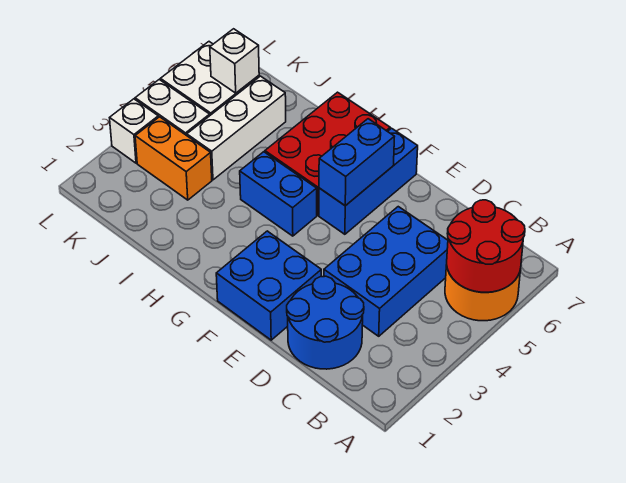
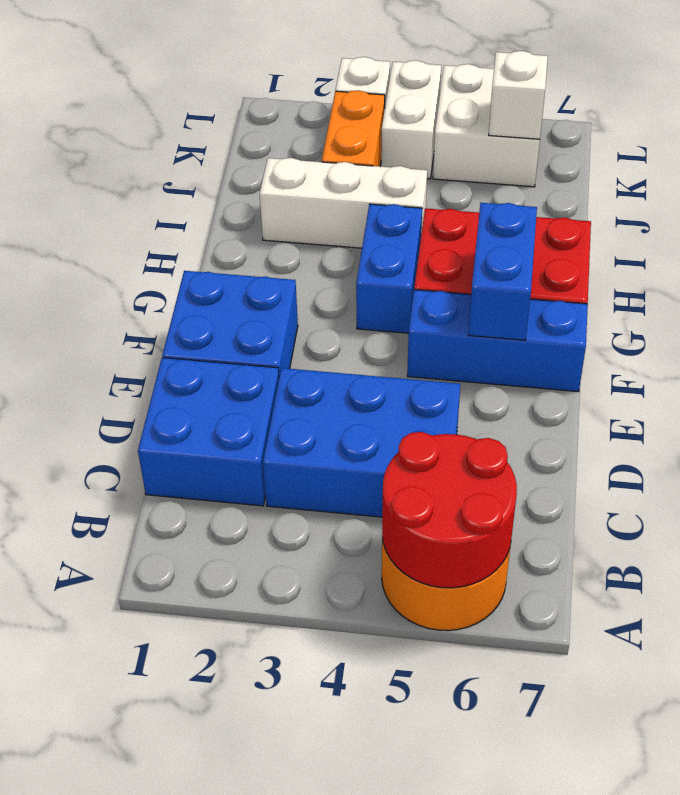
blue round brick C1:D2 level 1 -> blue brick C1:D2 level 1
blue brick F5:F6 level 2 -> blue brick F6:G6 level 2
white brick J4:J6 level 1 -> white brick I2:I4 level 1

